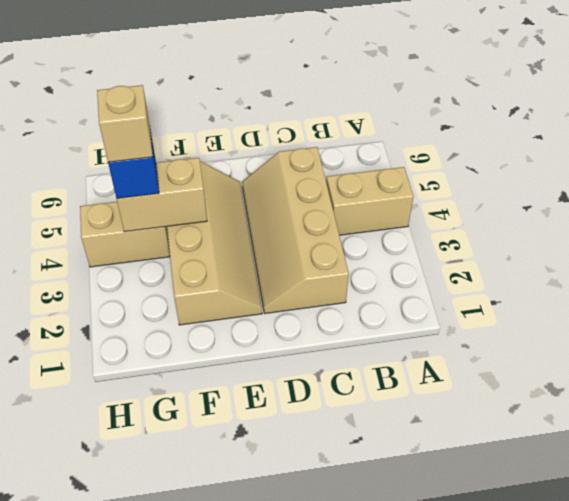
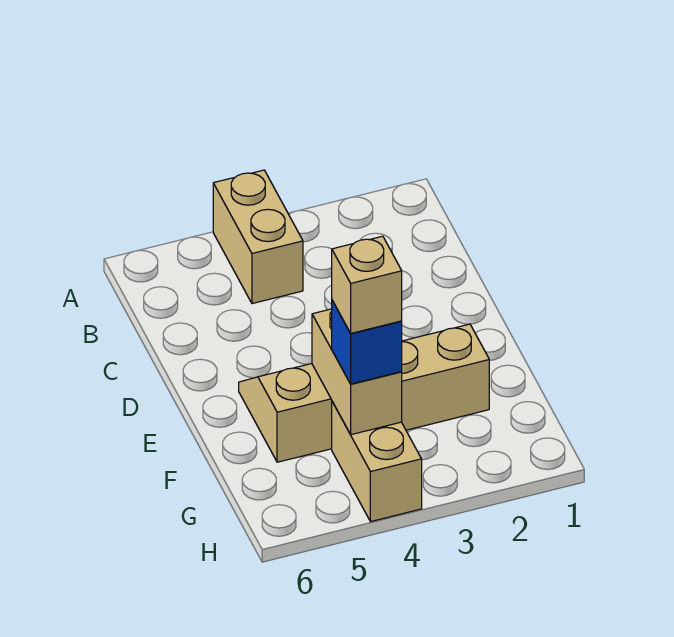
tan slope C2:D5 level 1 top C -> none

